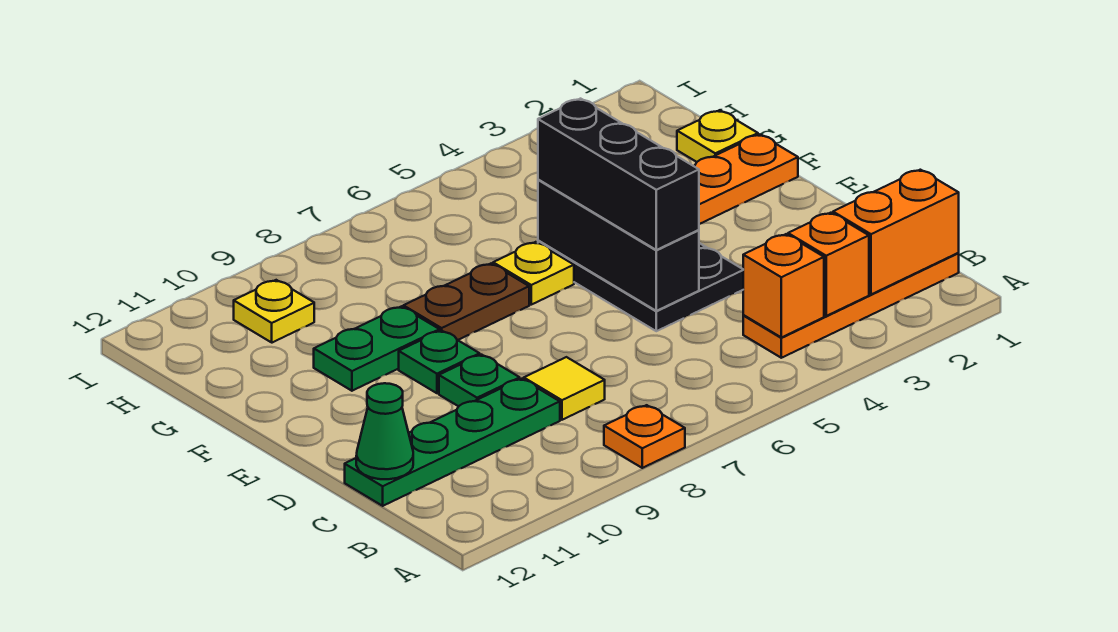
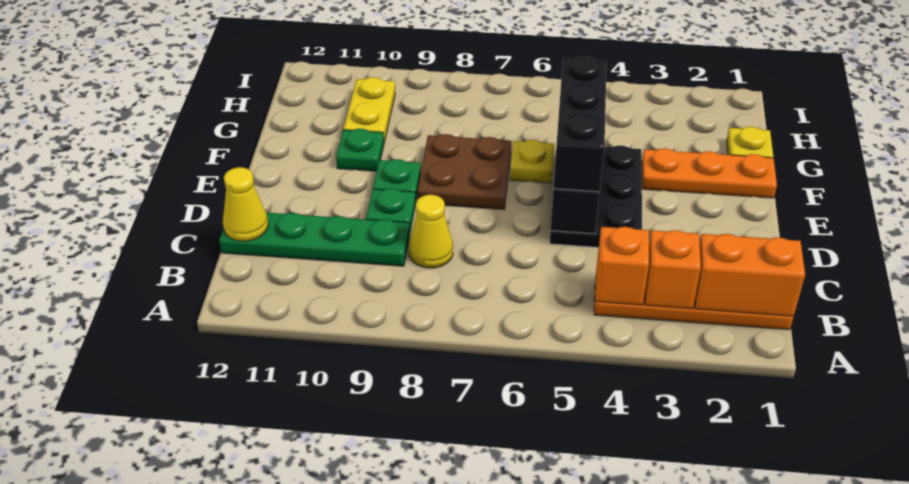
orange plate A8 level 1 -> none
yellow tile C8 level 1 -> yellow cone C8 level 1
green cone C12 level 2 -> yellow cone C12 level 2
brown plate F7:F8 level 1 -> brown plate E7:F8 level 1
green plate F9:F10 level 1 -> green plate F10 level 1
yellow plate H10 level 1 -> yellow plate G10:H10 level 1

